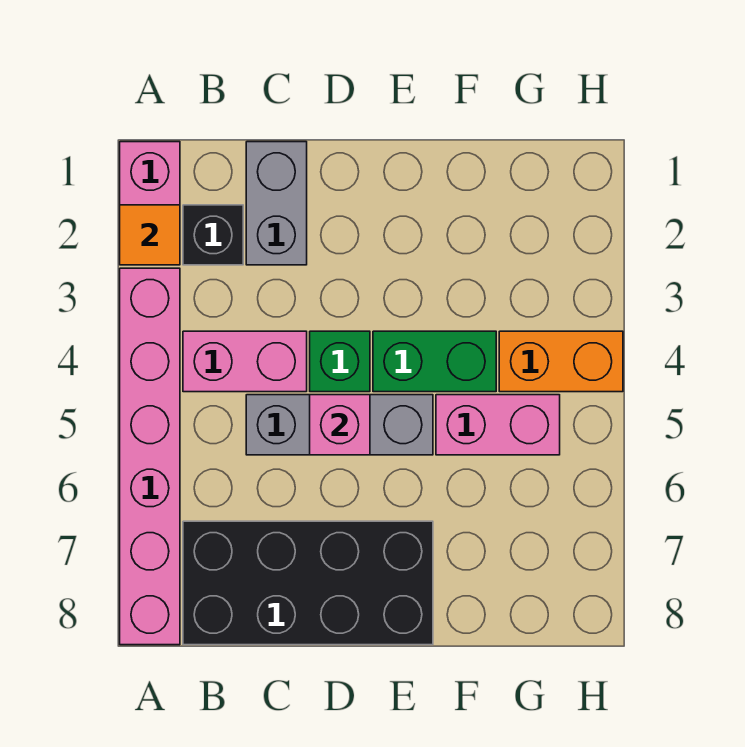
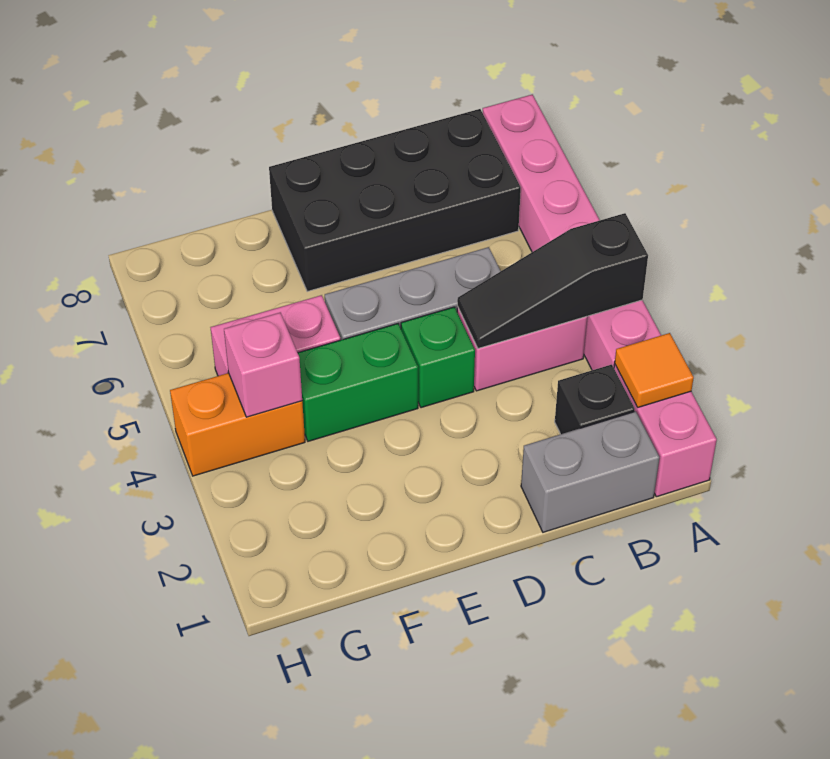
none -> black slope A4:C4 level 2 top A
grey brick C1:C2 level 1 -> grey brick B1:C1 level 1
pink brick D5 level 2 -> pink brick G4 level 2

